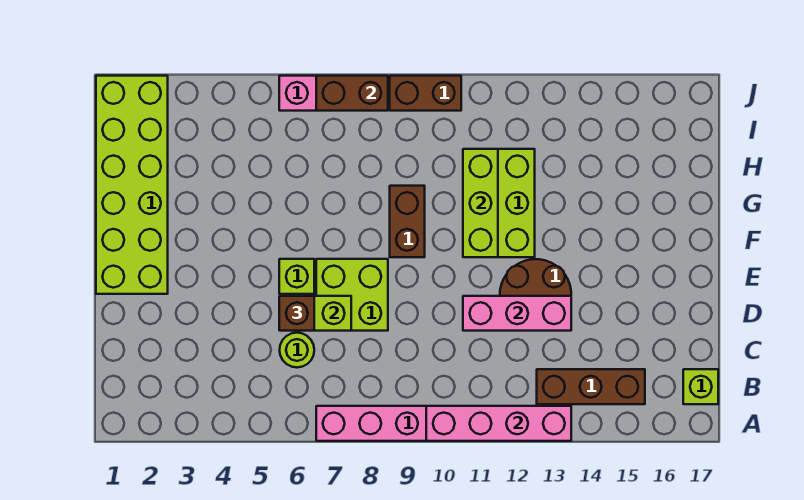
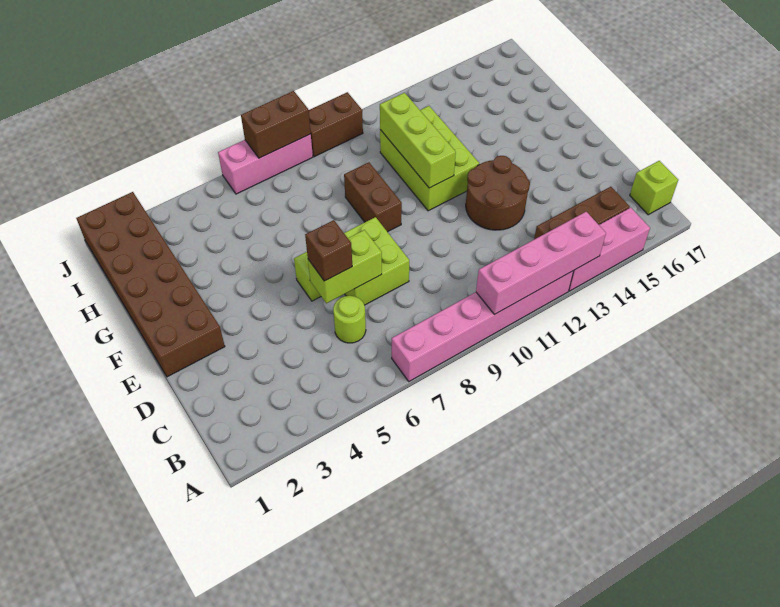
pink brick D11:D13 level 2 -> pink brick A13:A15 level 1
lime brick E1:J2 level 1 -> brown brick E1:J2 level 1

